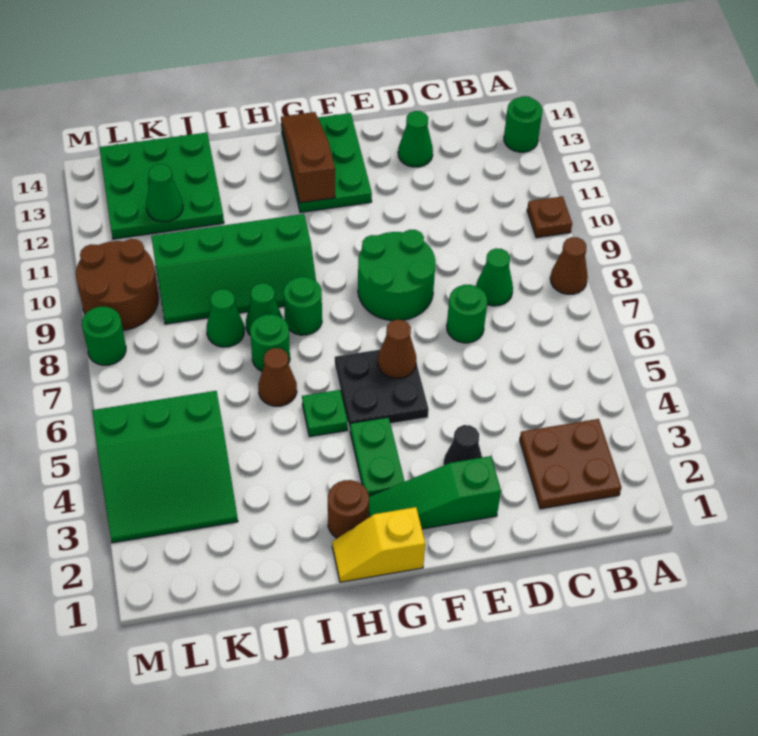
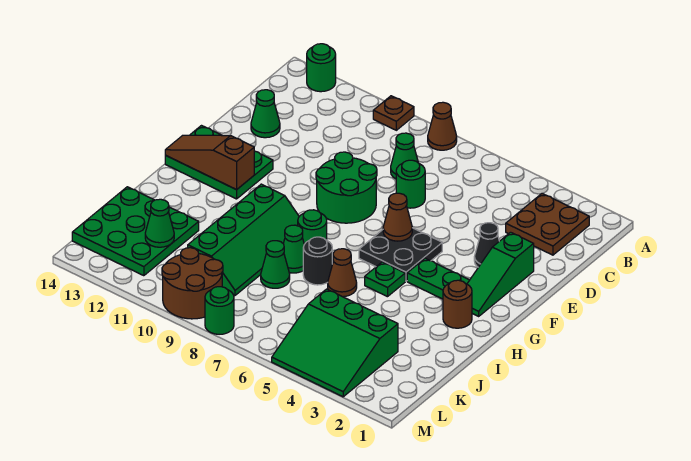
yellow slope G1:H1 level 1 top G -> none
green round brick I7 level 1 -> black round brick I7 level 1
green slope K3:M5 level 1 top 5 -> green slope K3:M5 level 1 top K

